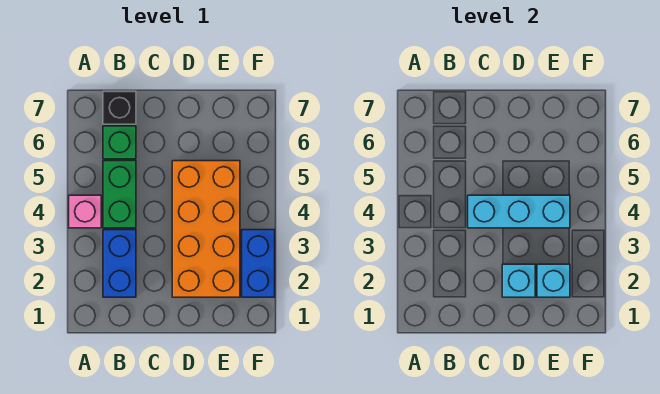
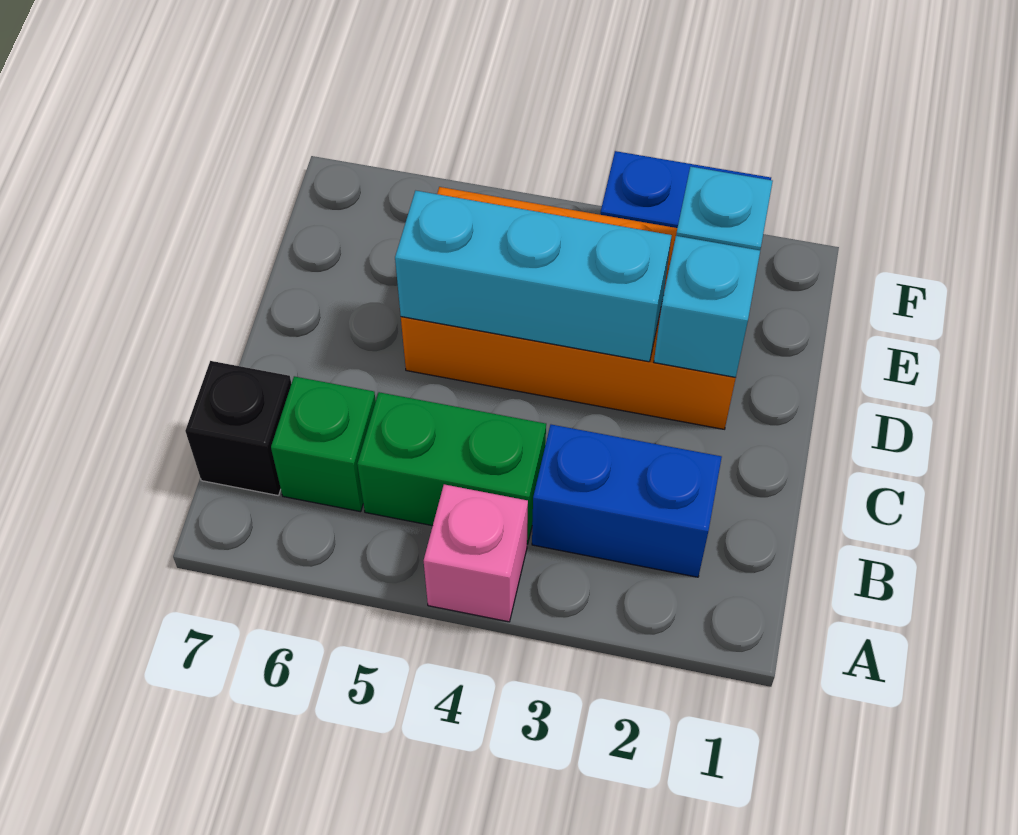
cyan brick C4:E4 level 2 -> cyan brick D3:D5 level 2

